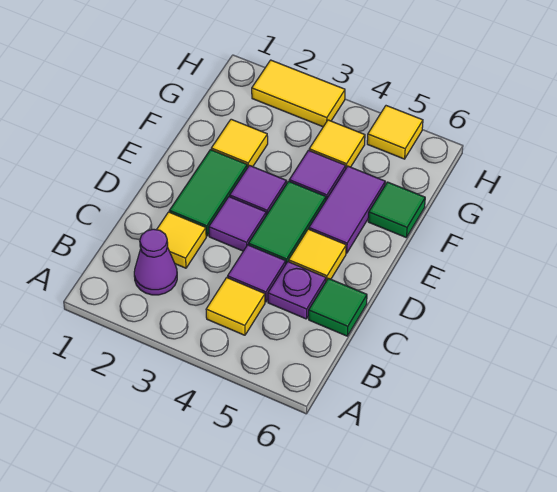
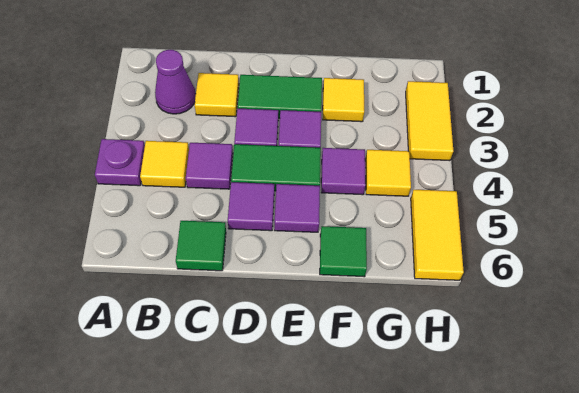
purple plate C5 level 1 -> purple plate A4 level 1
yellow tile D5 level 1 -> purple tile D5 level 1
purple tile E5:F5 level 1 -> purple tile E5 level 1
yellow tile H5 level 1 -> yellow tile H5:H6 level 1

